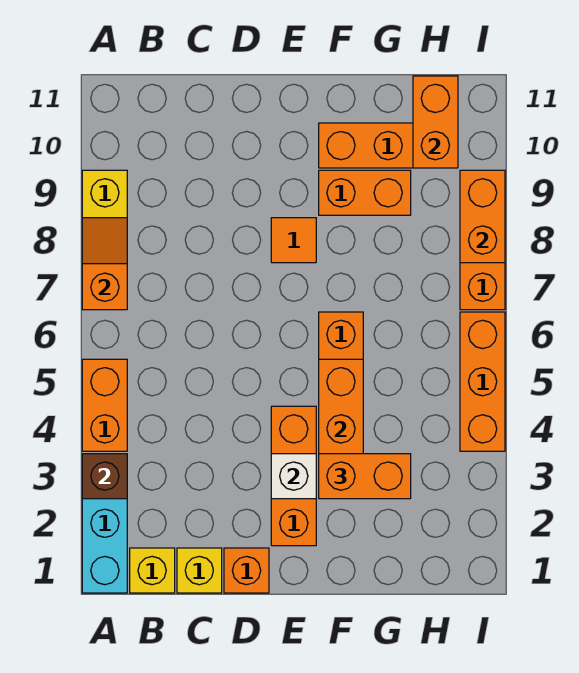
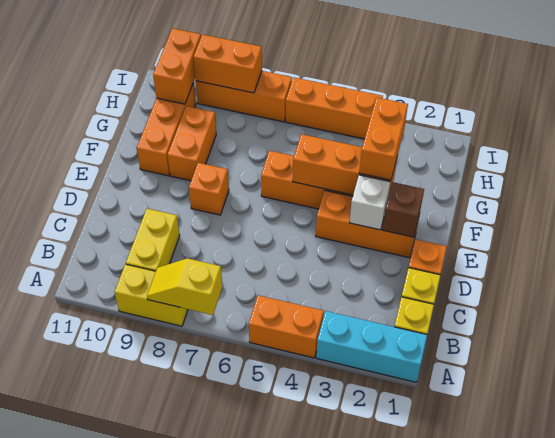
brown brick A3 level 2 -> brown brick E2 level 2
orange slope A7:A8 level 2 top 7 -> yellow slope A7:A8 level 2 top 7
none -> yellow brick B9:C9 level 1
orange tile E8 level 1 -> orange brick E8 level 1
orange brick H10:H11 level 2 -> orange brick H10:I10 level 2

